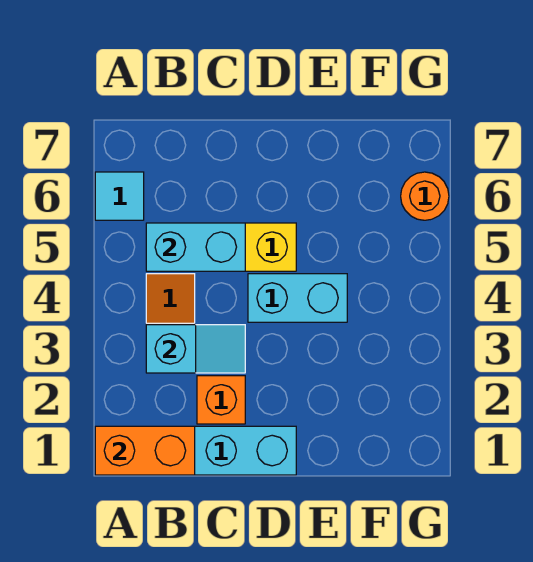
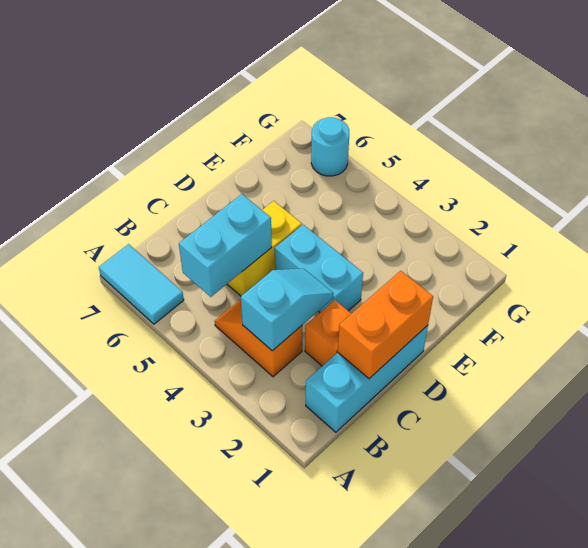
orange brick A1:B1 level 2 -> orange brick C1:D1 level 2
cyan tile A6 level 1 -> cyan tile A6:A7 level 1
cyan brick D4:E4 level 1 -> cyan brick D3:D4 level 1
orange round brick G6 level 1 -> cyan round brick G6 level 1

